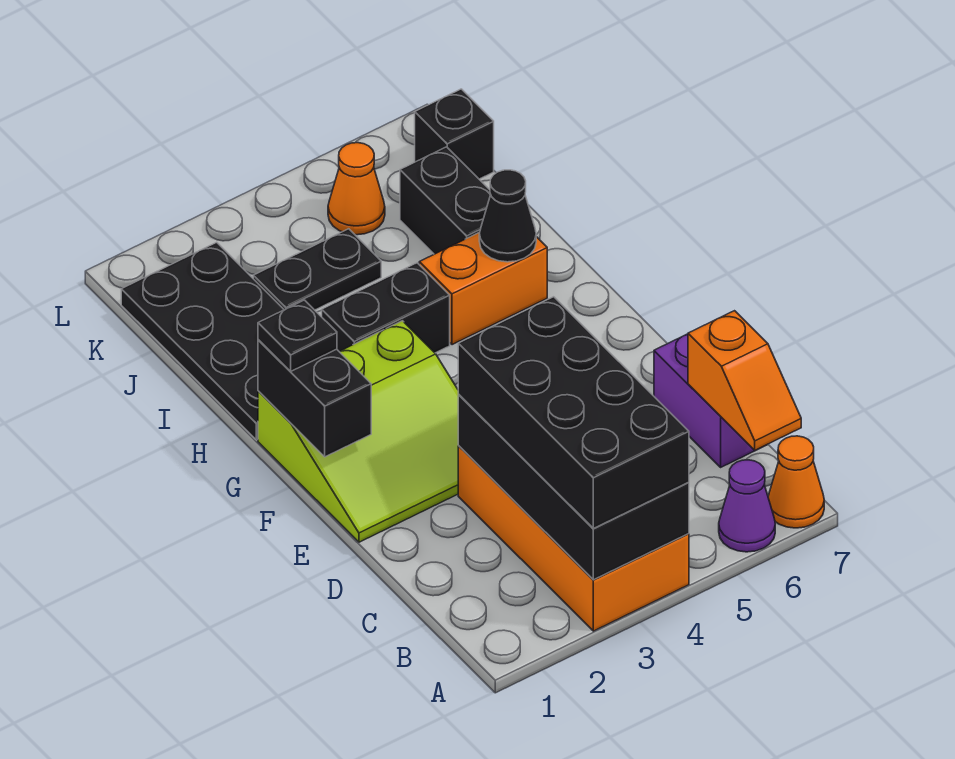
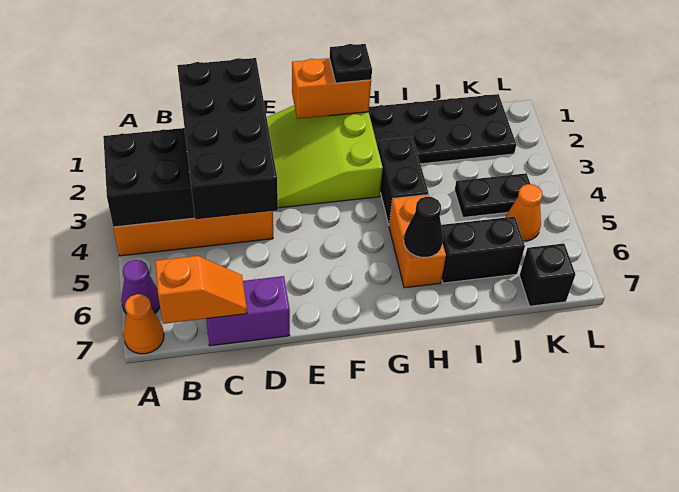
black brick A3:D4 level 3 -> black brick C2:D5 level 3
orange slope B7:C7 level 2 top C -> orange slope B7:C7 level 2 top B
black brick F1:G1 level 2 -> orange brick F1:G1 level 2
black plate J3:J4 level 1 -> black plate J4:K4 level 1

